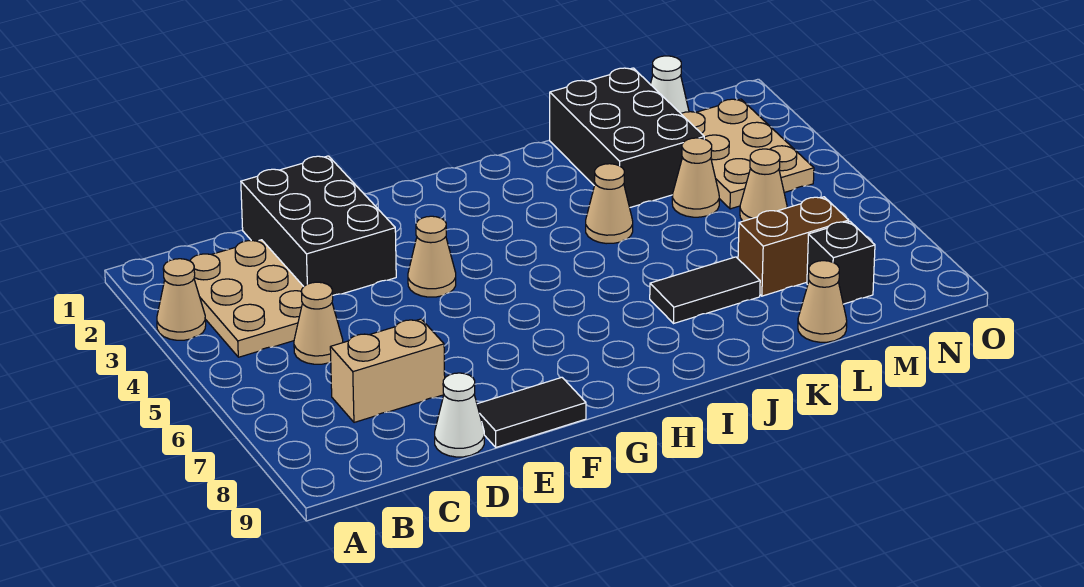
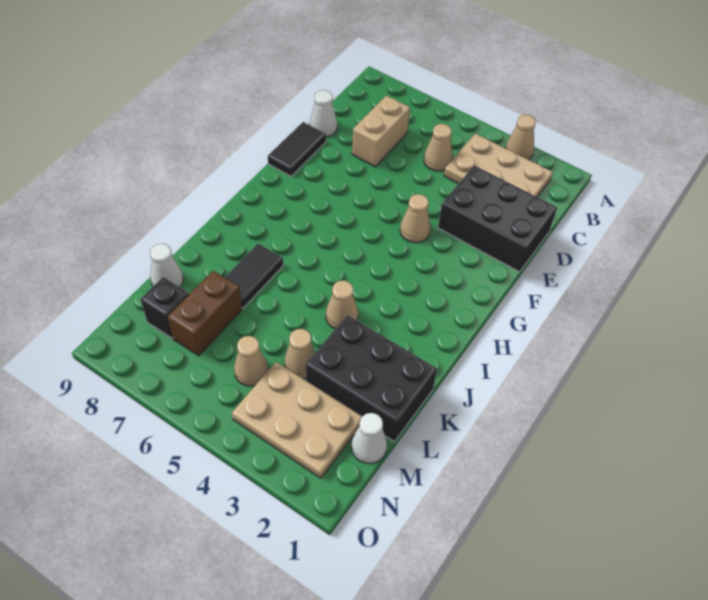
tan cone L9 level 1 -> white cone L9 level 1

